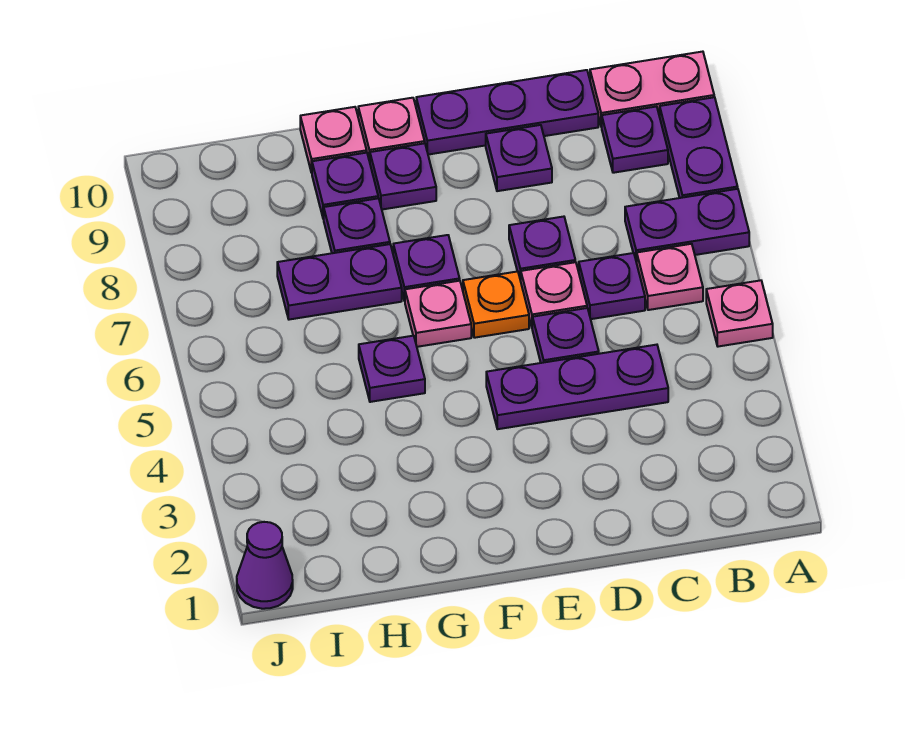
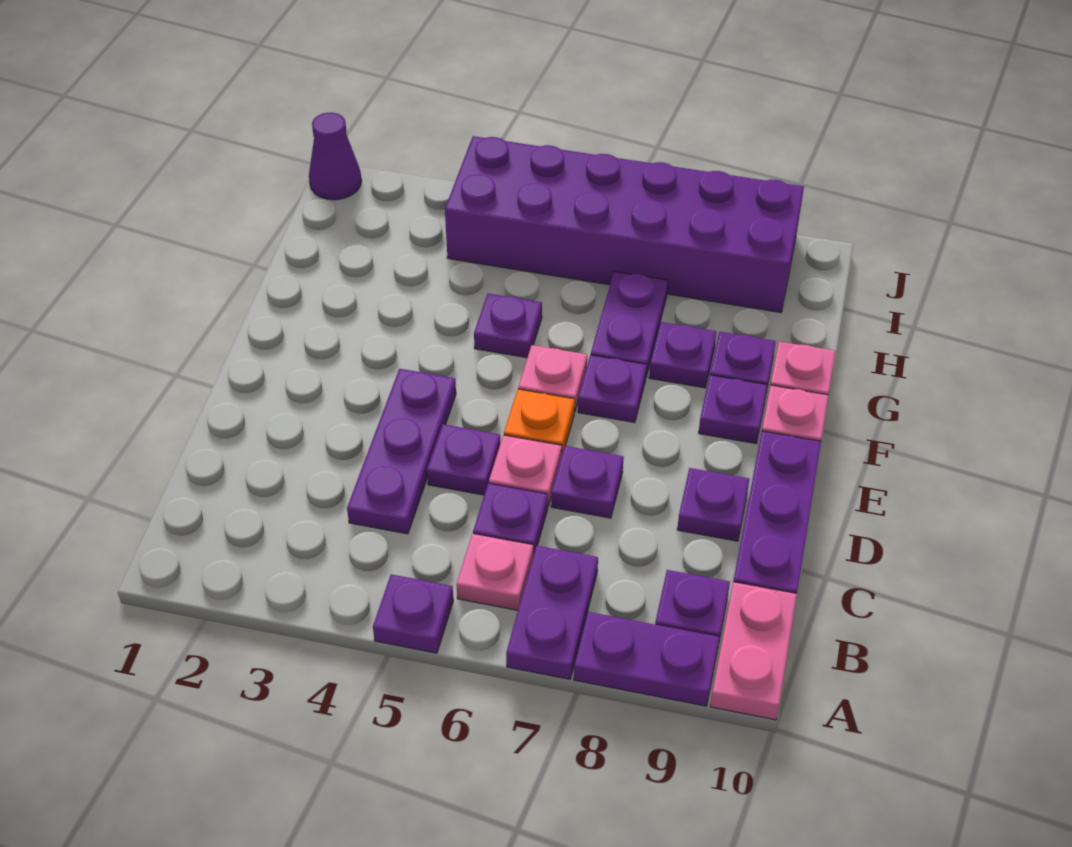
pink plate A5 level 1 -> purple plate A5 level 1
none -> purple brick I4:J9 level 1

